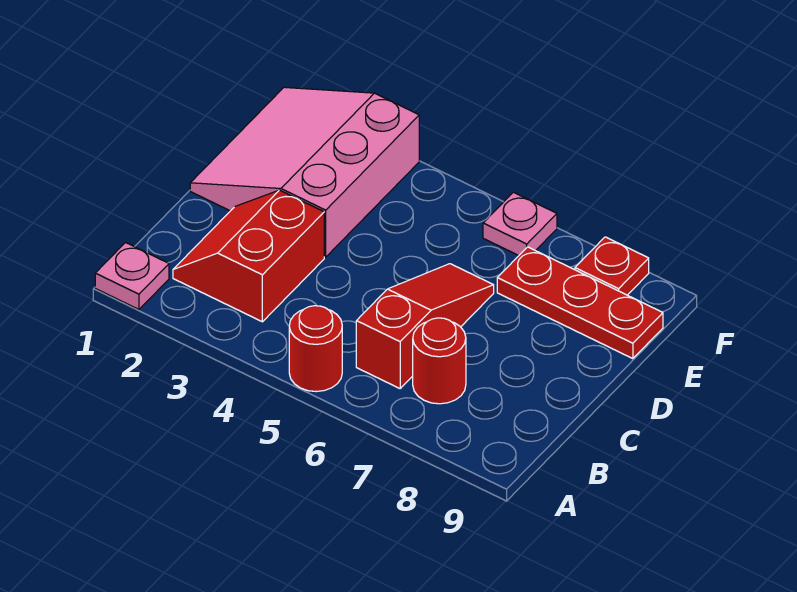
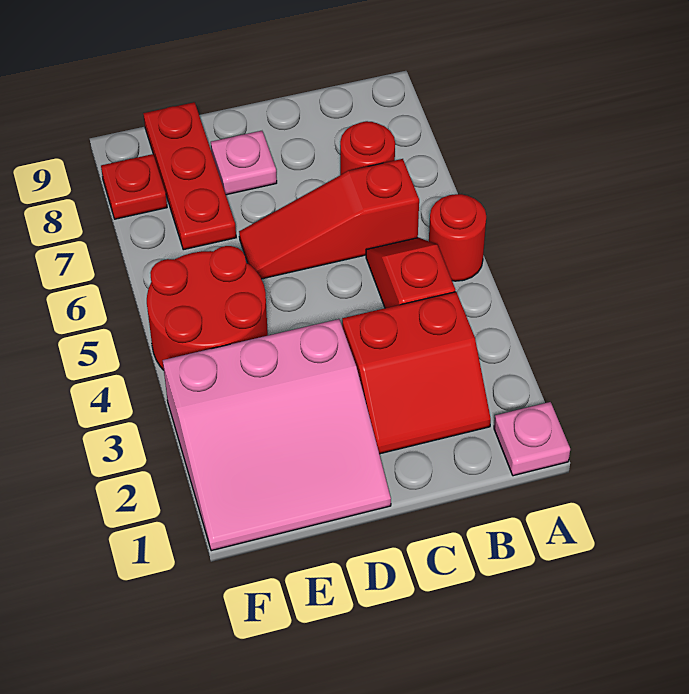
none -> red slope B4:B5 level 1 top 4
none -> red round brick E4:F5 level 1
pink plate F6 level 1 -> pink plate D8 level 1

